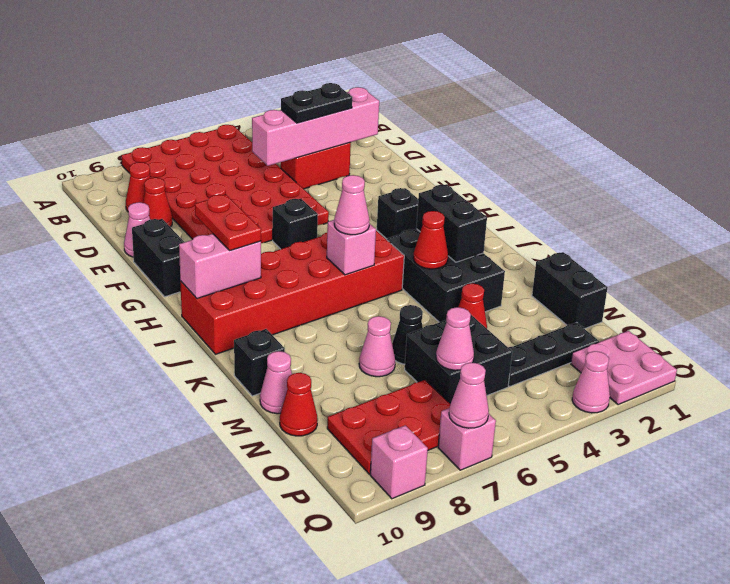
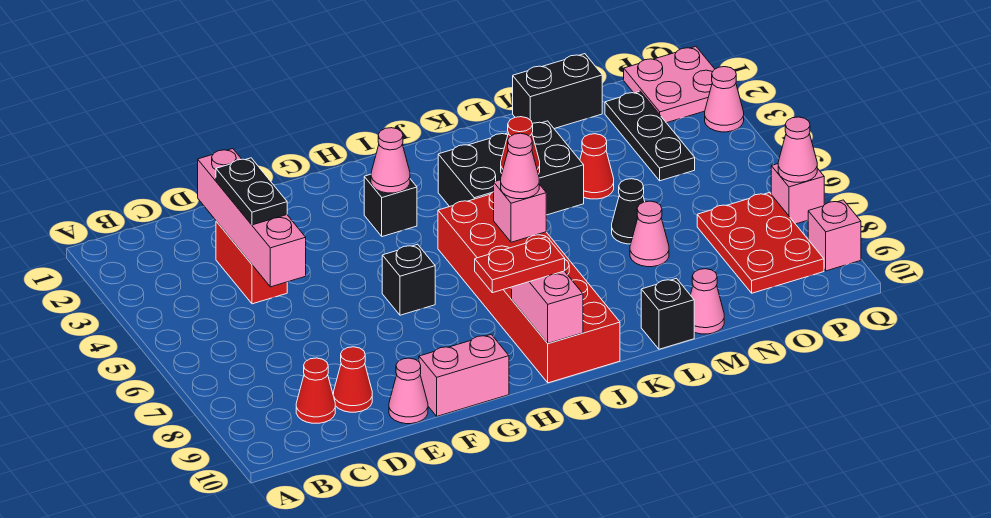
red plate A5:F8 level 1 -> none
black brick F10:G10 level 1 -> pink brick F10:G10 level 1
black brick J3:K3 level 2 -> none
black brick N5:O6 level 1 -> none
red cone N10 level 1 -> none
pink cone O6 level 2 -> pink cone H3 level 2

